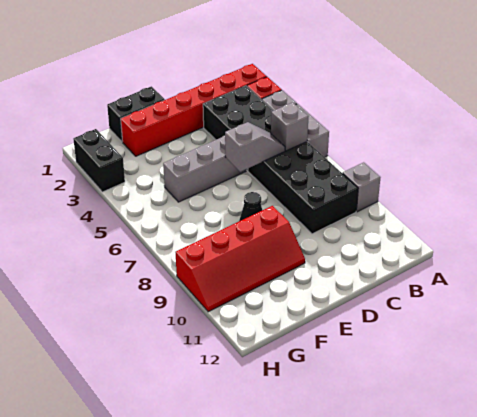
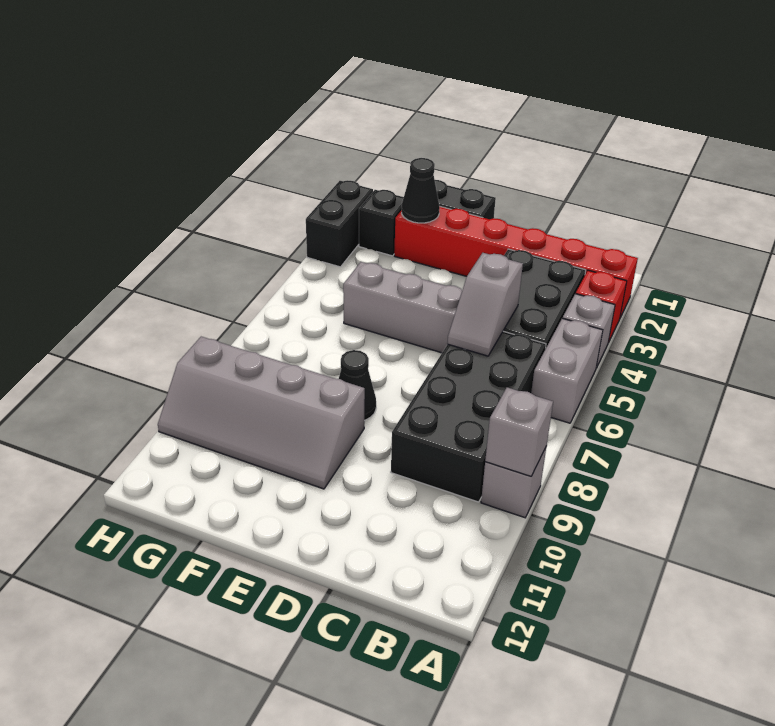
grey brick B6 level 2 -> grey brick A9 level 2
grey slope C6:D6 level 2 top D -> grey slope C5:C6 level 2 top 5
red slope E9:H10 level 1 top 9 -> grey slope E9:H10 level 1 top 9
none -> black cone F2 level 2
none -> black brick G2 level 1

